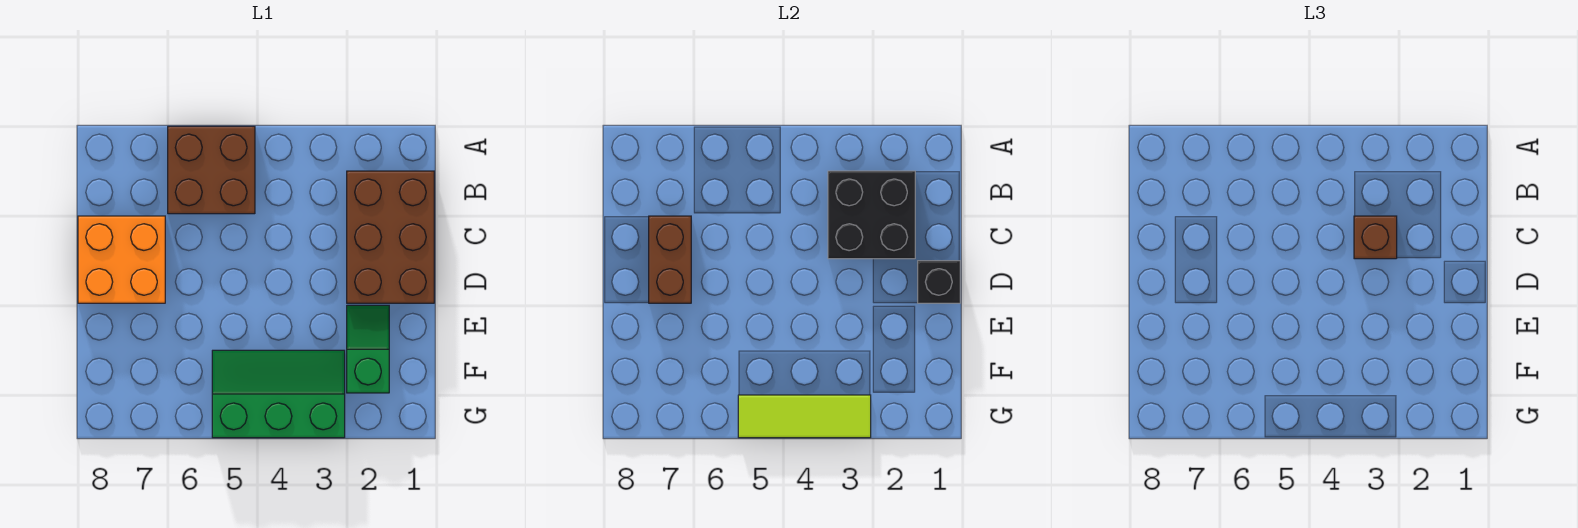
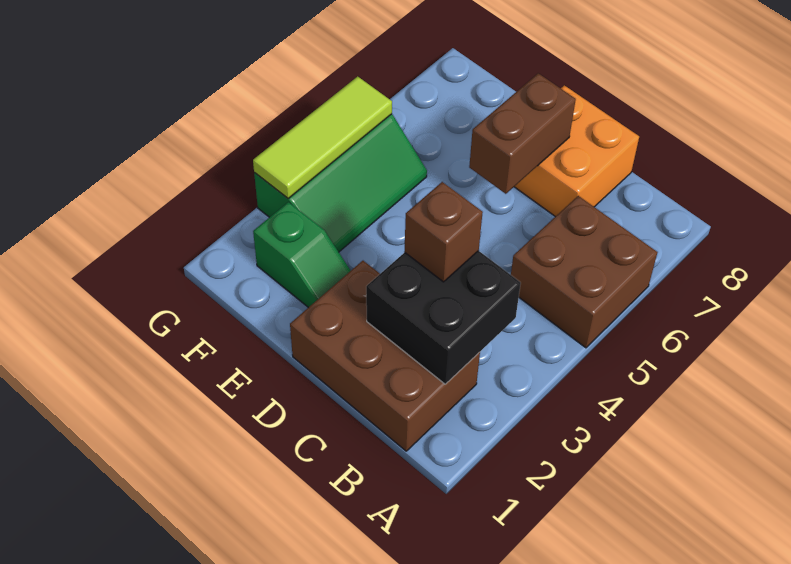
brown brick C7:D7 level 2 -> brown brick D6:D7 level 2
black brick D1 level 2 -> none

